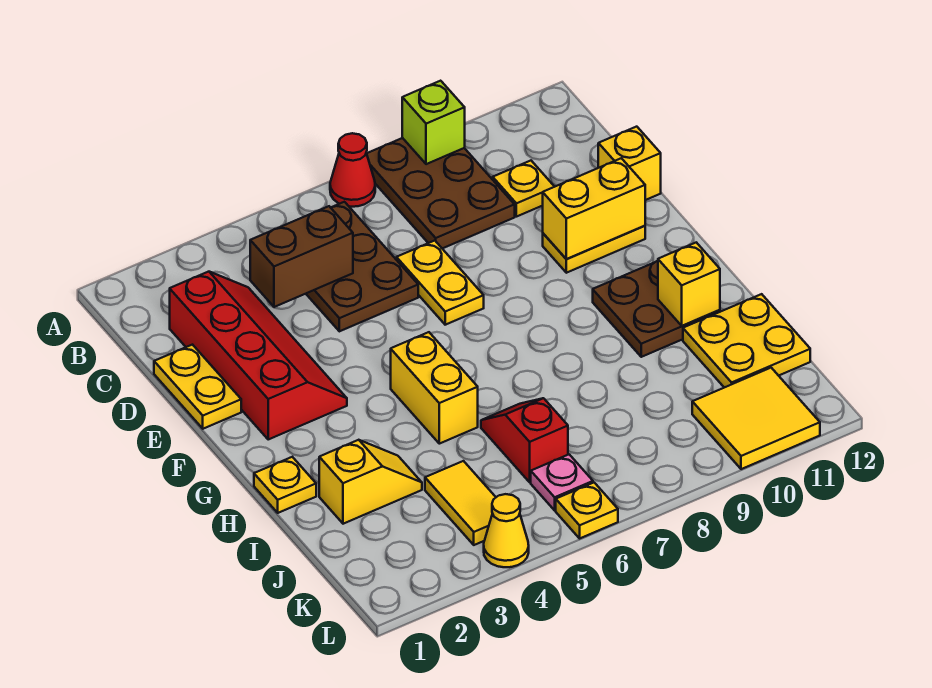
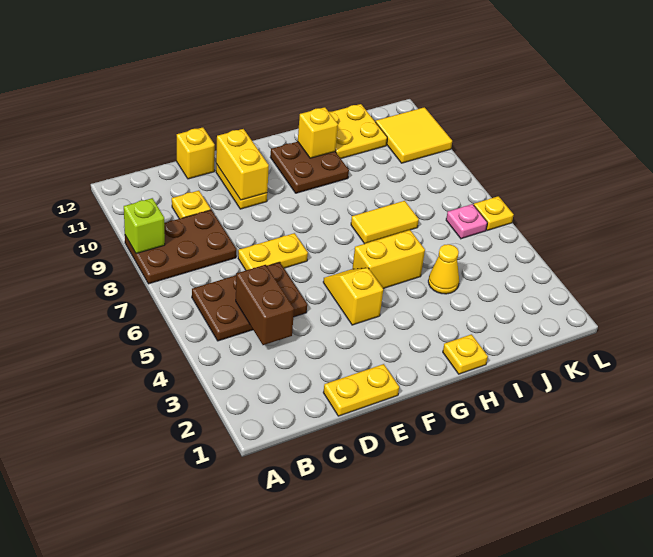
red cone A7 level 1 -> none
red slope C2:F3 level 1 top 2 -> none
yellow slope I2:I3 level 1 top 2 -> yellow slope F4:F5 level 1 top 4
red slope I6:J6 level 1 top J -> none
yellow tile J4:K4 level 1 -> yellow tile H7:I7 level 1
yellow cone L4 level 1 -> yellow cone I4 level 1

